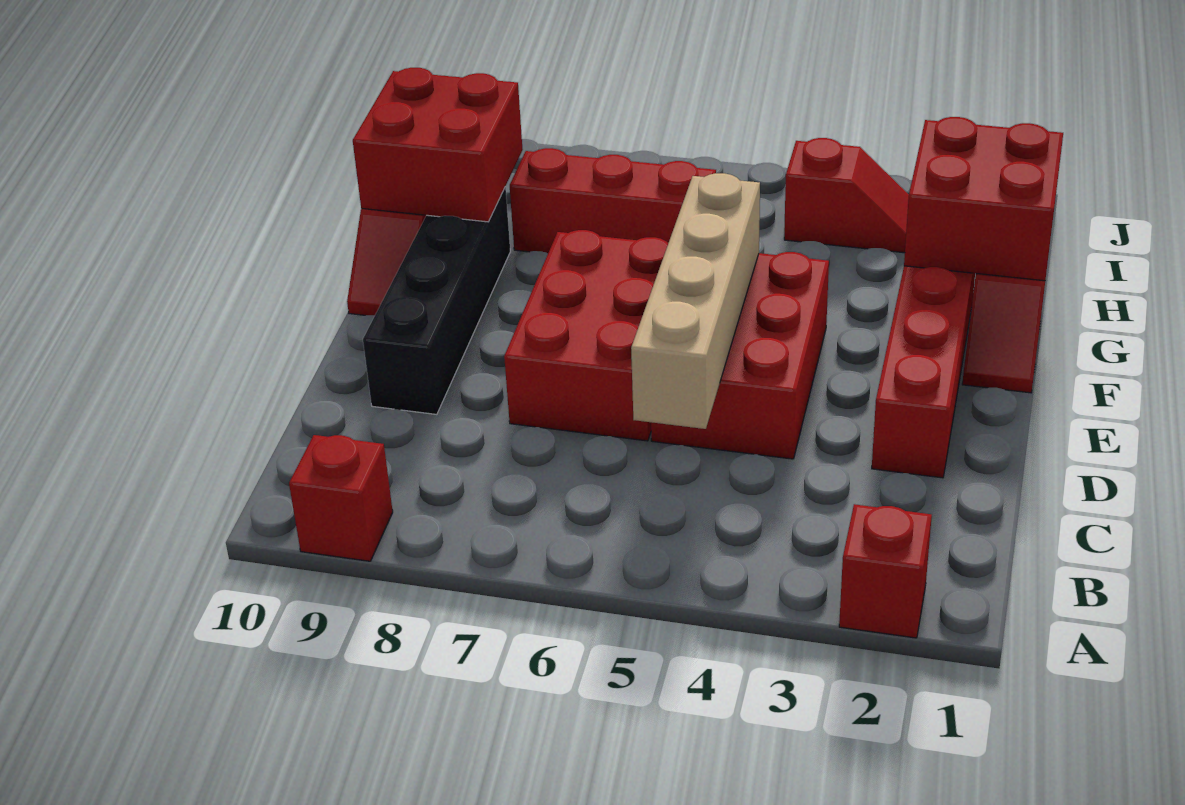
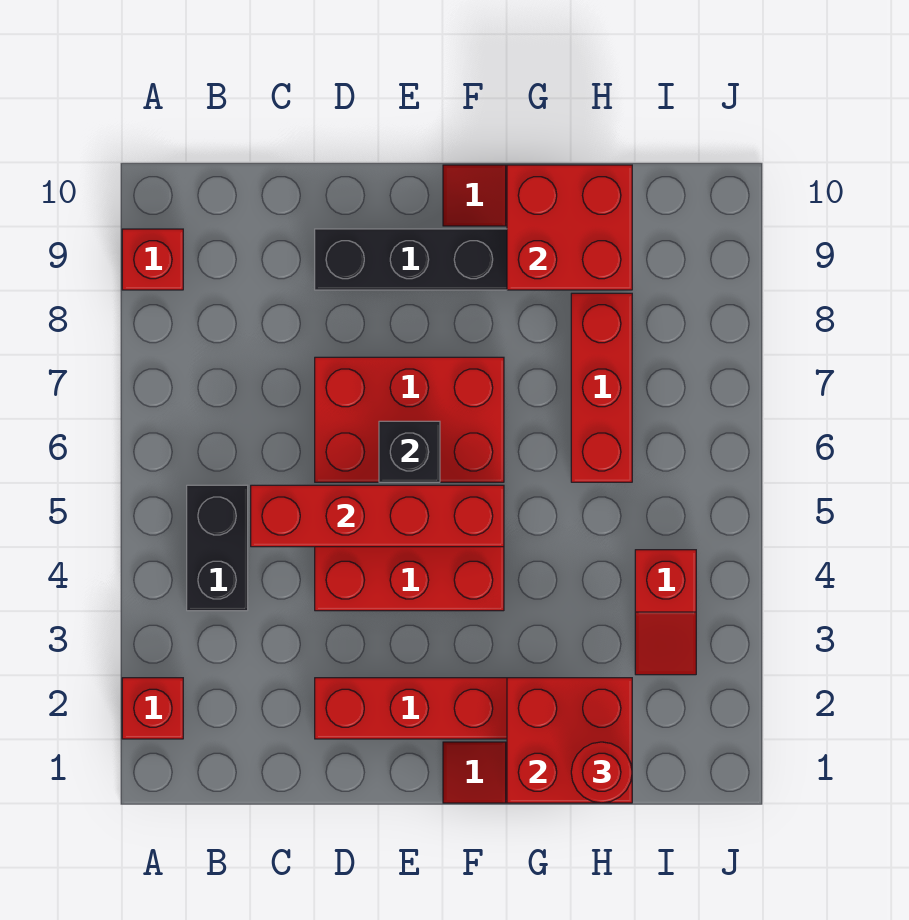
none -> black brick B4:B5 level 1
tan brick C5:F5 level 2 -> red brick C5:F5 level 2
none -> black brick E6 level 2
none -> red round brick H1 level 3

